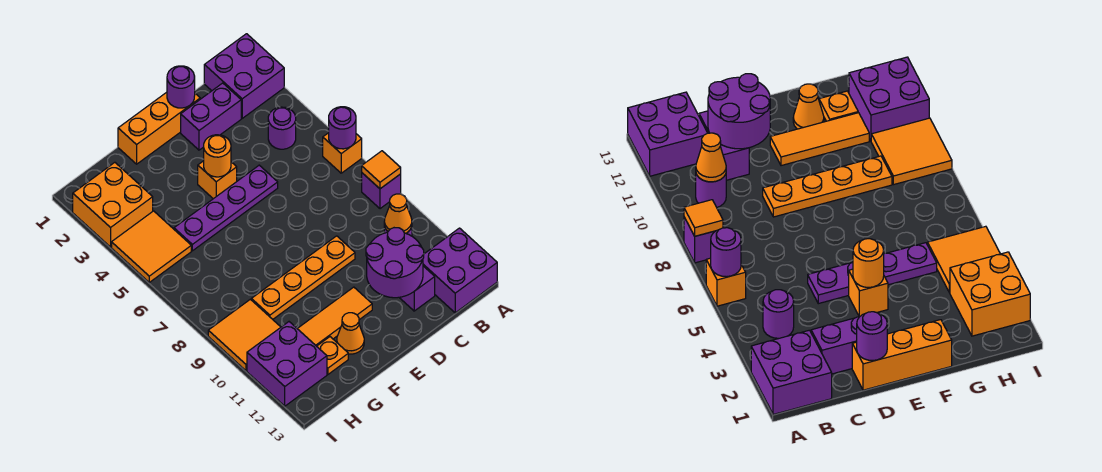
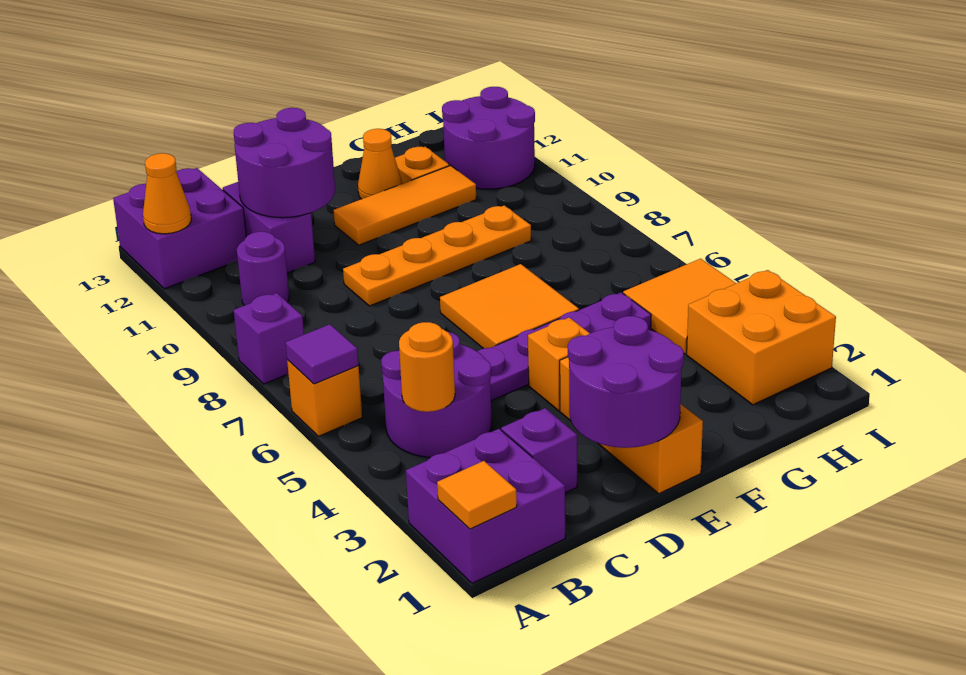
purple round brick A6 level 2 -> purple tile A6 level 2
orange tile A8 level 2 -> orange tile A1 level 2
purple round brick B4 level 1 -> purple round brick B4:C5 level 1
orange cone B10 level 2 -> orange cone A12 level 2
purple brick C2:D2 level 1 -> purple brick C2 level 1
orange brick D1:F1 level 1 -> orange brick E1:E3 level 1
purple round brick D1 level 2 -> purple round brick D1:E2 level 2
orange round brick E4 level 2 -> orange round brick B4 level 2
orange tile H9:I10 level 1 -> orange tile E6:F7 level 1
purple brick H11:I12 level 1 -> purple round brick H11:I12 level 1

